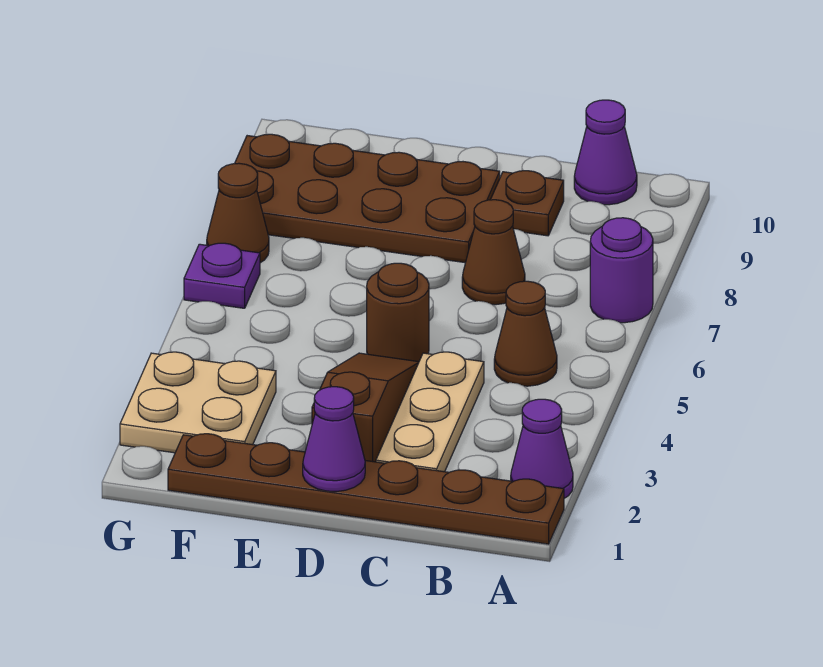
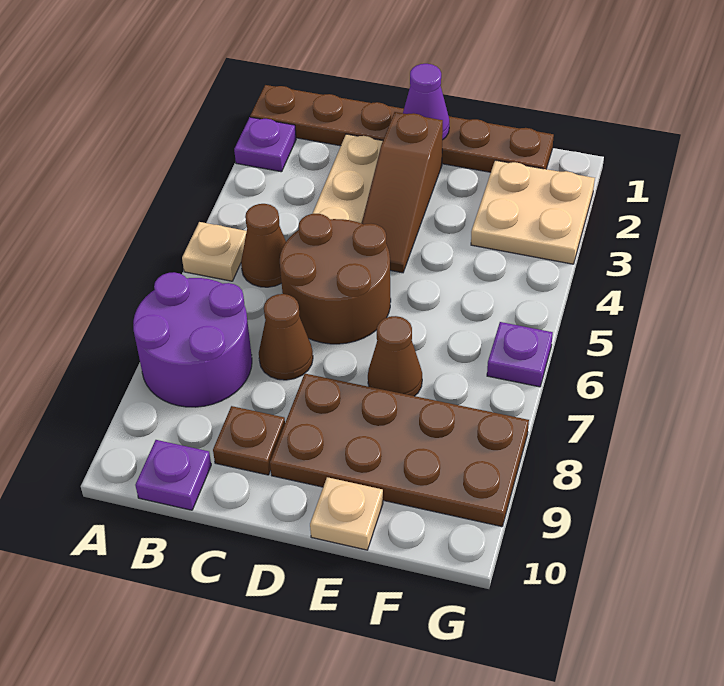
purple cone A2 level 1 -> purple plate A2 level 1
none -> tan plate A5 level 1
purple round brick A7 level 1 -> purple round brick A7:B8 level 1
purple cone B10 level 1 -> purple plate B10 level 1
brown round brick D5 level 1 -> brown round brick C5:D6 level 1
none -> tan plate E10 level 1
brown cone G7 level 1 -> brown cone E7 level 1

